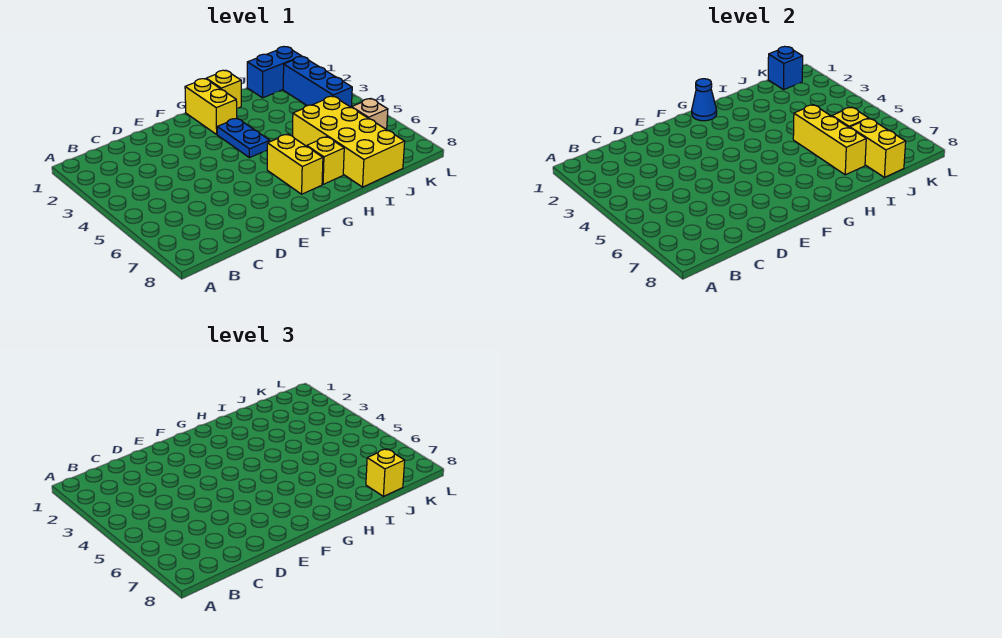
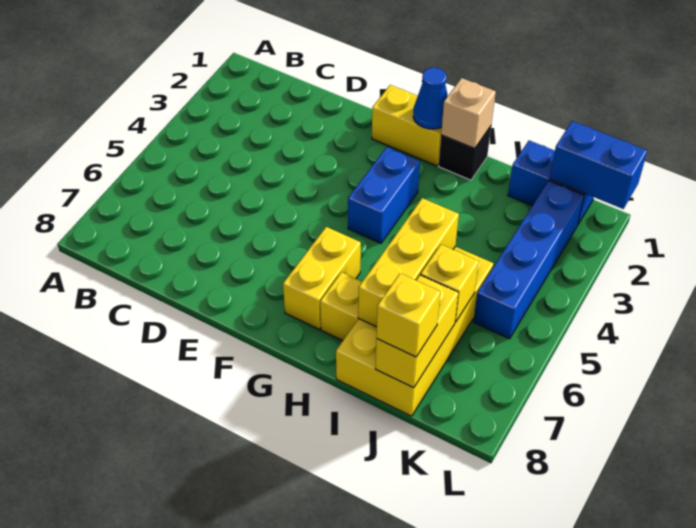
yellow brick G1:G2 level 1 -> yellow brick F1:G1 level 1
blue plate G3:G4 level 1 -> blue brick G3:G4 level 1
yellow brick H1 level 1 -> black brick H1 level 1
blue brick K1 level 2 -> blue brick K1:L1 level 2
blue brick K2:K4 level 1 -> blue brick K2:K5 level 1
tan brick K6 level 1 -> tan brick H1 level 2

